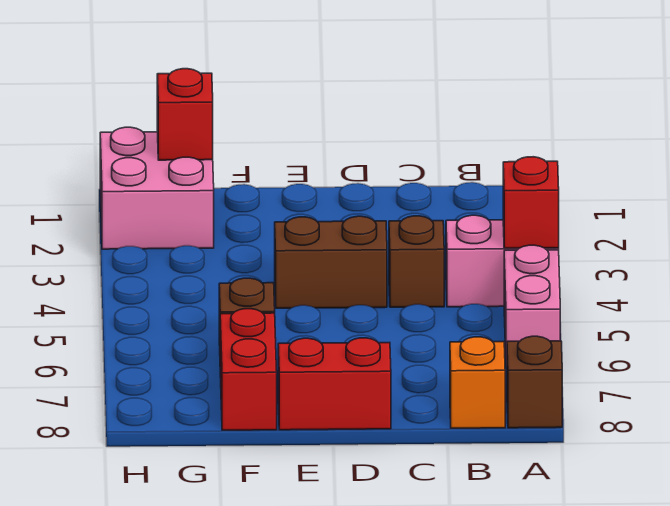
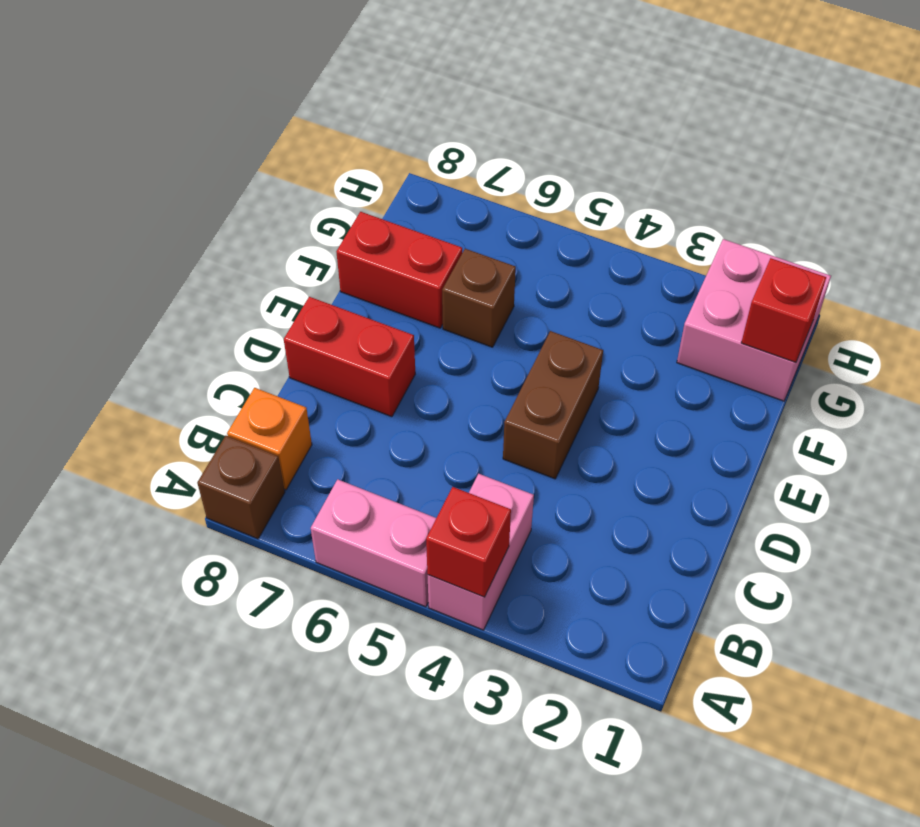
brown brick C4 level 1 -> none
red brick D8:E8 level 1 -> red brick D7:D8 level 1

